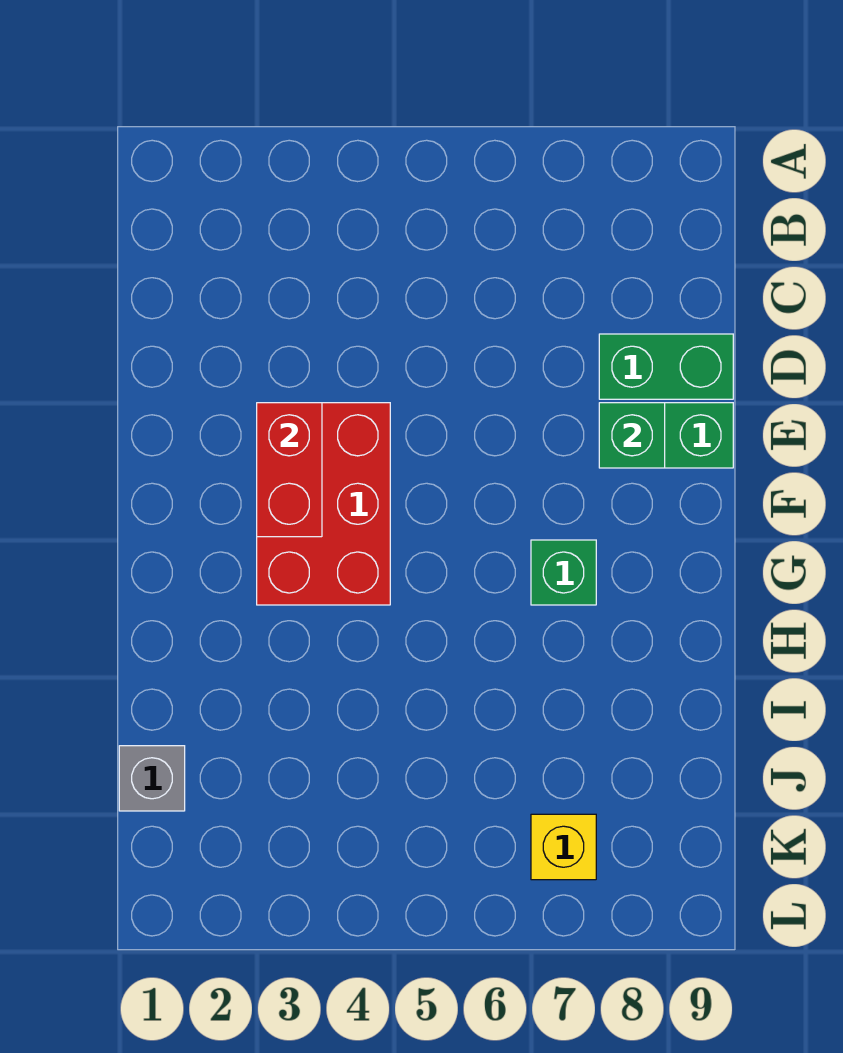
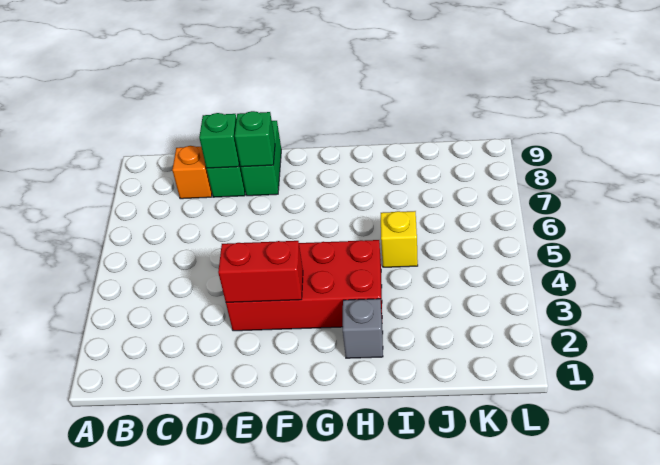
none -> orange brick C8 level 1
red brick E3:G4 level 1 -> red brick E3:H4 level 1
green brick G7 level 1 -> green brick D8 level 2
grey brick J1 level 1 -> grey brick H2 level 1
yellow brick K7 level 1 -> yellow brick I5 level 1

